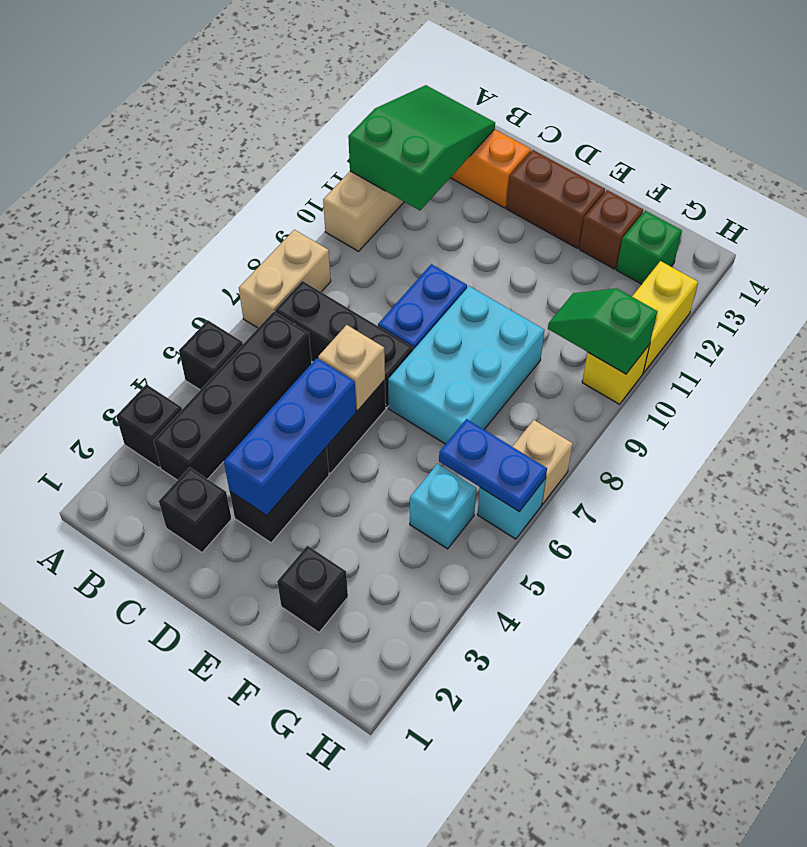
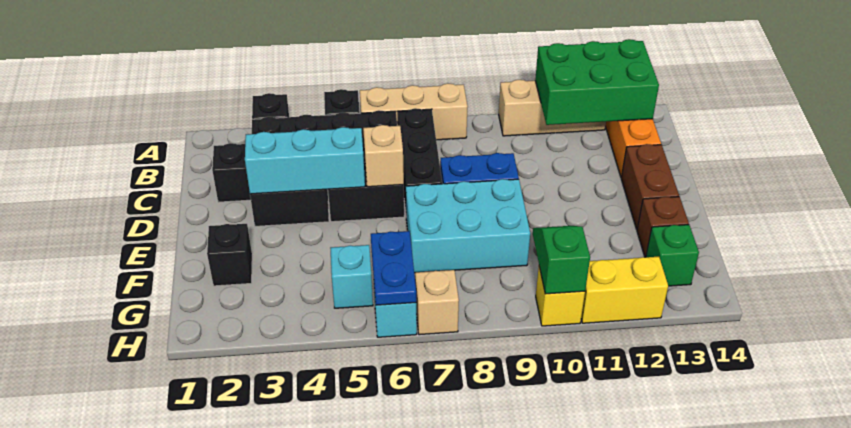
tan brick A7:A8 level 1 -> tan brick A6:A8 level 1
green slope A11:B13 level 2 top 11 -> green brick A11:B13 level 2
blue brick D3:D5 level 2 -> cyan brick D3:D5 level 2

